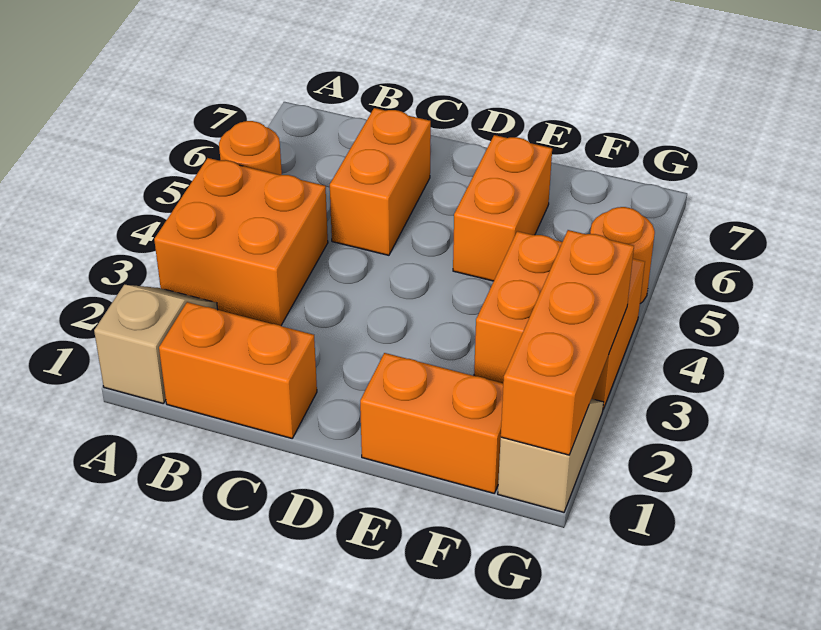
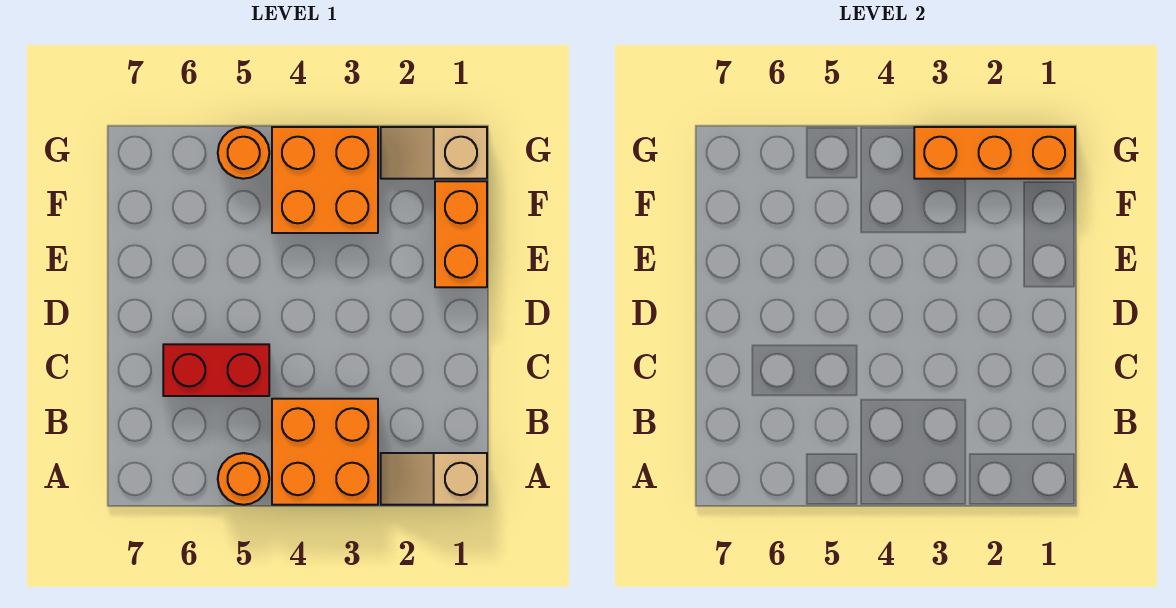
orange brick B1:C1 level 1 -> none
orange brick C5:C6 level 1 -> red brick C5:C6 level 1
orange brick E5:E6 level 1 -> none

